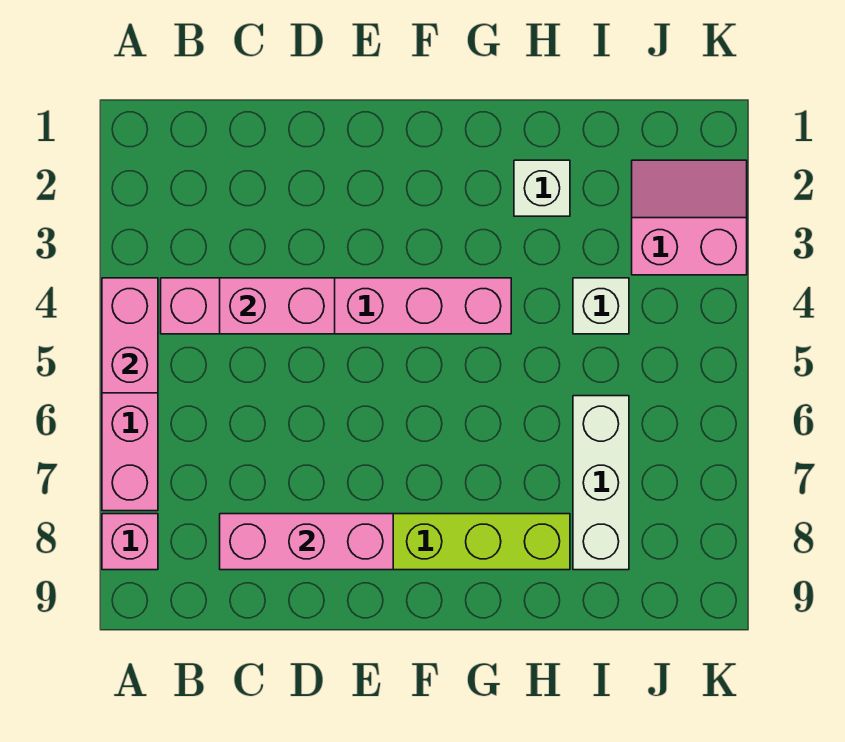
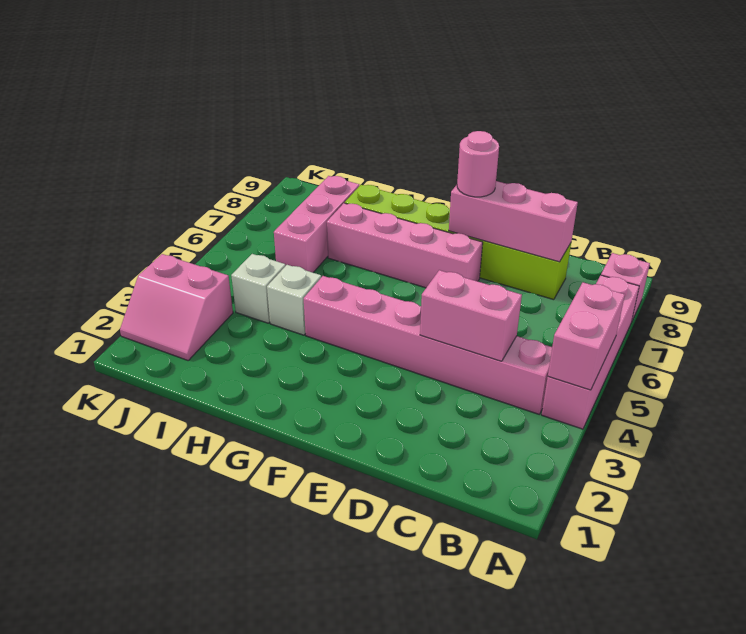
none -> pink brick E7:H7 level 1
none -> pink round brick E8 level 3
white brick H2 level 1 -> white brick H4 level 1
white brick I6:I8 level 1 -> pink brick I6:I8 level 1

